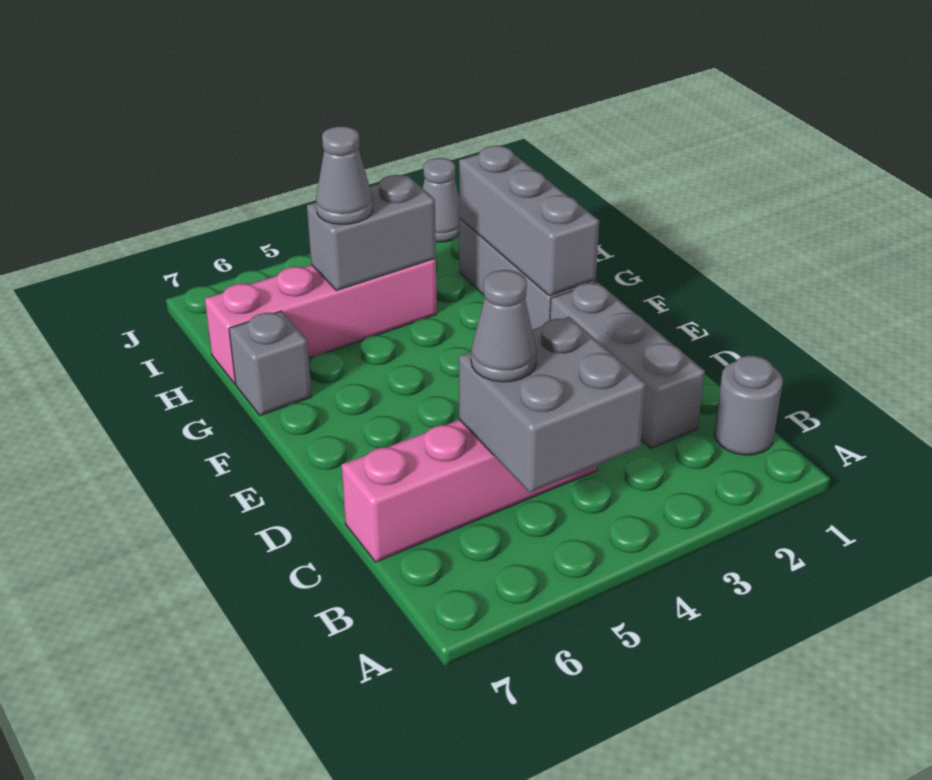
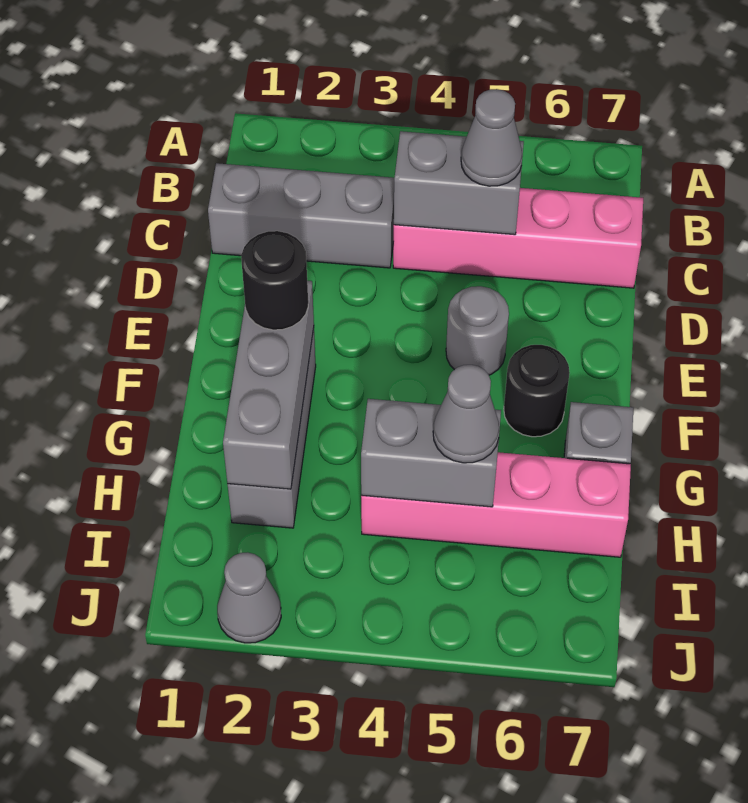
grey round brick B1 level 1 -> grey round brick E5 level 1
grey brick B4:C5 level 2 -> grey brick C4:C5 level 2
grey brick C2:E2 level 1 -> grey brick C1:C3 level 1
none -> black round brick F2 level 3
none -> black round brick F6 level 1

